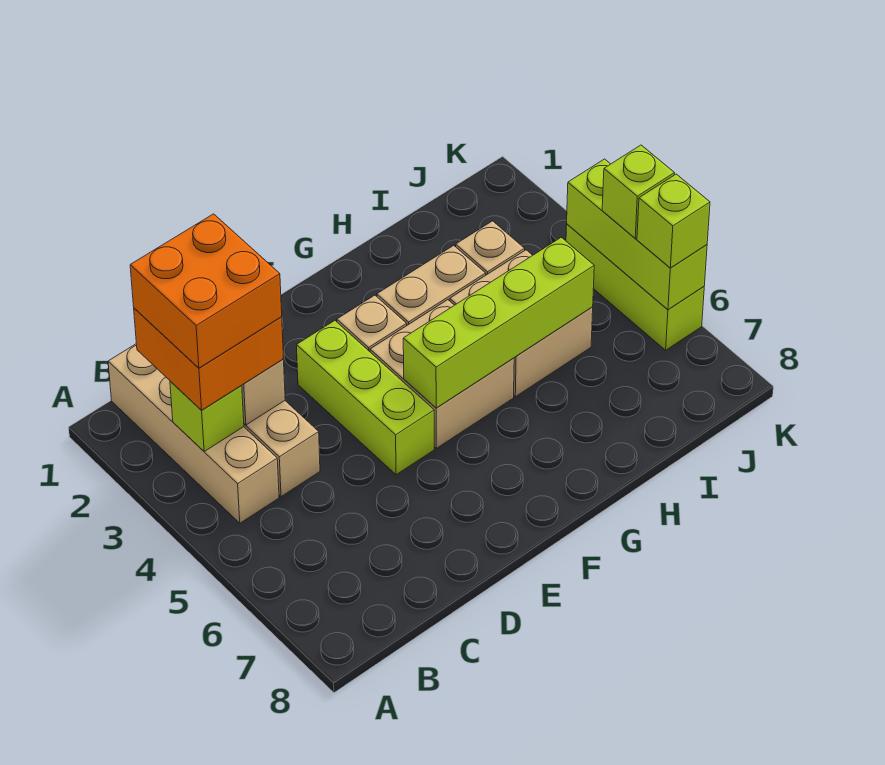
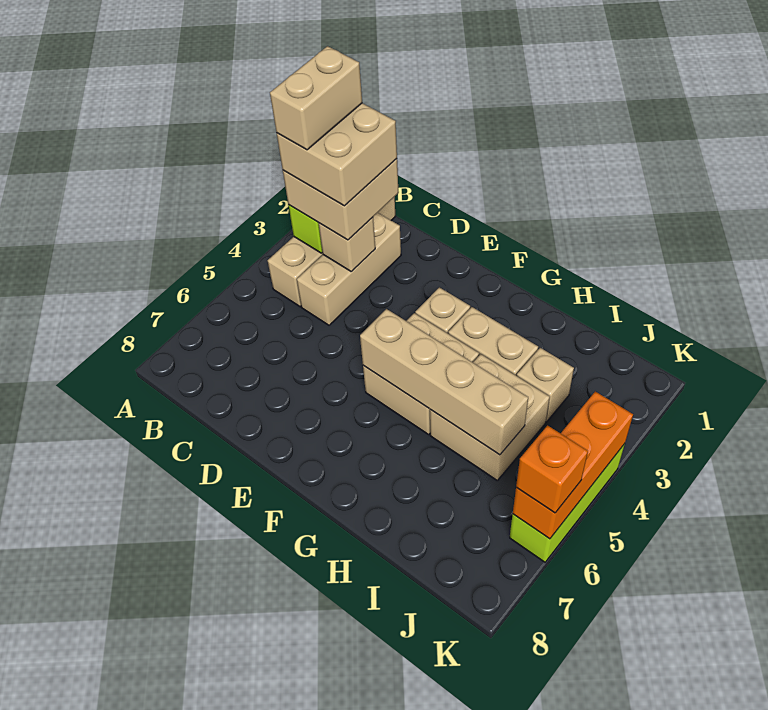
orange brick B2:C3 level 3 -> tan brick B2:C3 level 3
orange brick B2:C3 level 4 -> tan brick B2:C3 level 4
none -> tan brick B2:B3 level 5
lime brick E3:E5 level 1 -> none
lime brick F5:I5 level 2 -> tan brick F5:I5 level 2
lime brick K4:K6 level 2 -> orange brick K4:K6 level 2
lime brick K5 level 3 -> none
lime brick K6 level 3 -> orange brick K6 level 3

